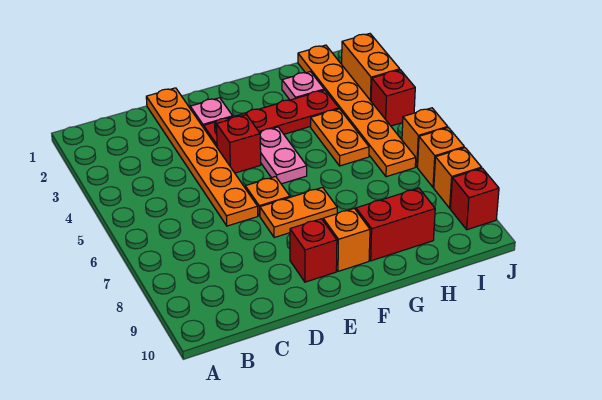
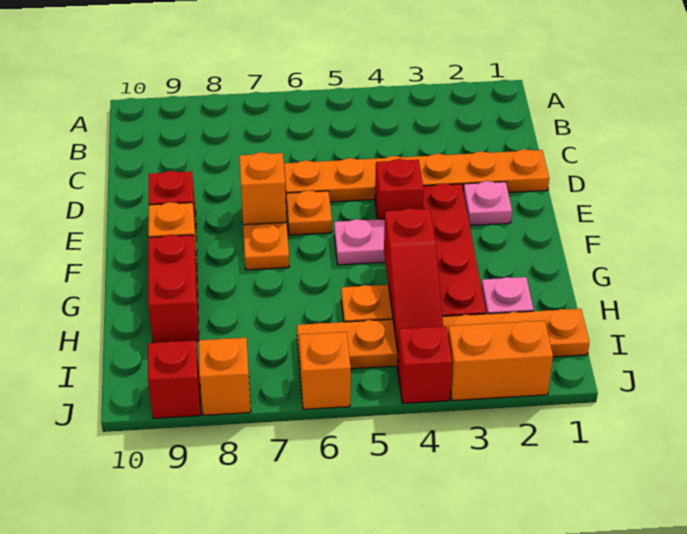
none -> red slope G4:I4 level 2 top G
orange brick J7 level 1 -> orange brick E7 level 2

